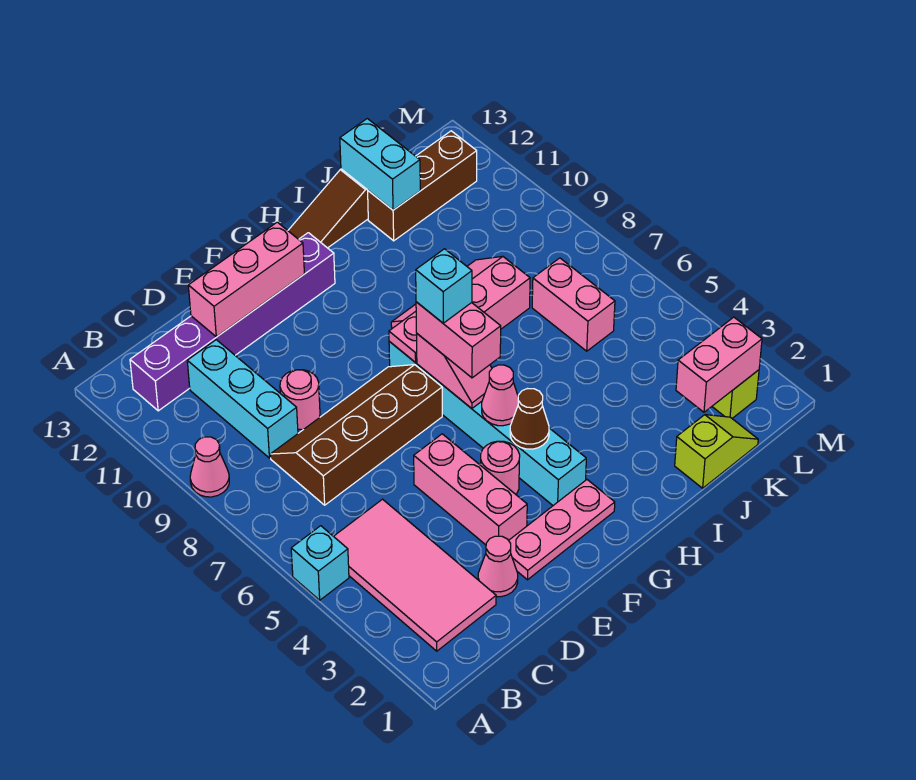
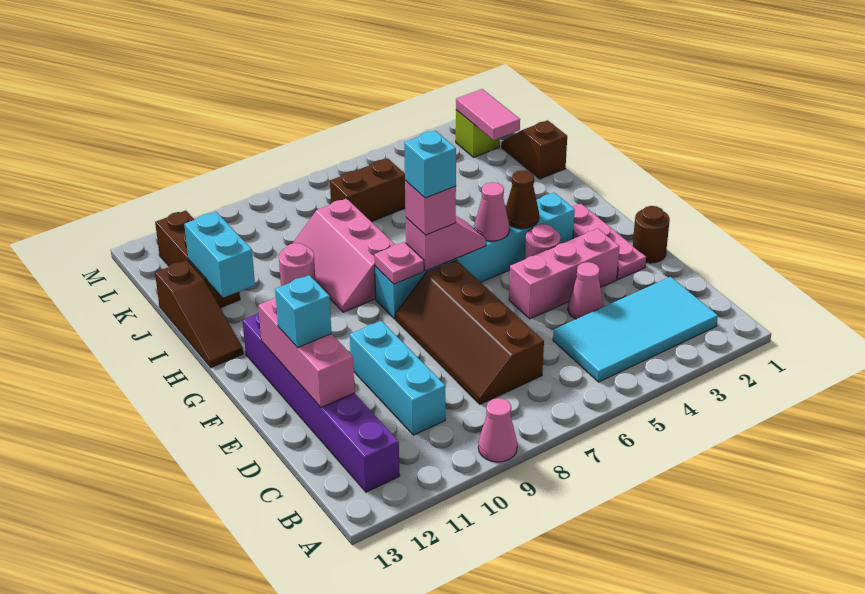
cyan brick A5 level 1 -> cyan brick E12 level 3
pink tile B2:C5 level 1 -> cyan tile B2:C5 level 1
cyan brick C9:C11 level 1 -> cyan brick C10:E10 level 1
pink cone D2 level 1 -> pink cone D4 level 1
pink round brick D9 level 1 -> pink round brick I10 level 1
none -> brown round brick E1 level 1
pink brick G6:G7 level 3 -> pink brick G7 level 3
lime slope J1:K1 level 1 top J -> brown slope J1:K1 level 1 top J
cyan brick J12:J13 level 2 -> cyan brick I12:J12 level 2
pink brick K2:L2 level 2 -> pink tile K2:L2 level 2
pink brick K6:K7 level 1 -> brown brick K6:K7 level 1

